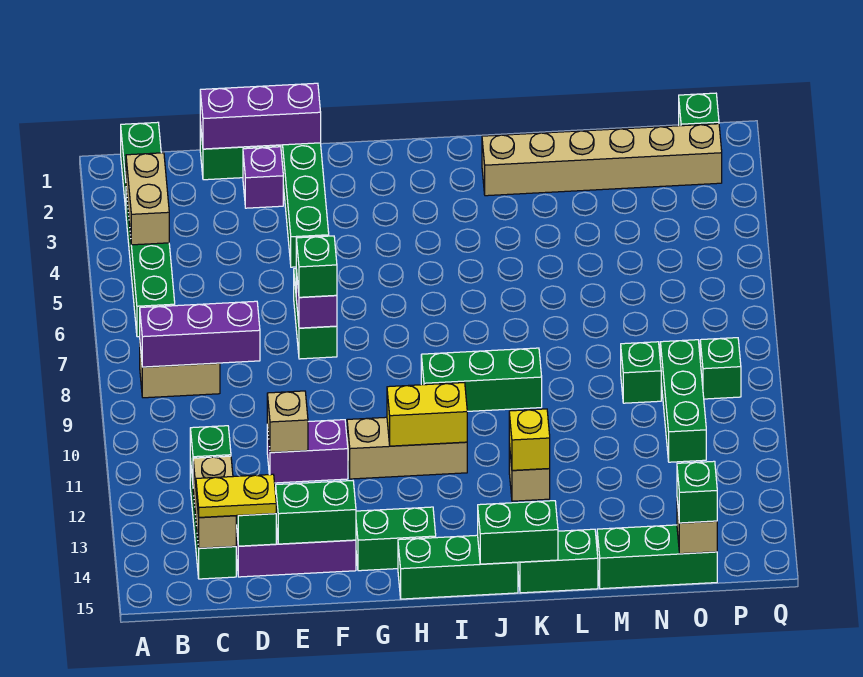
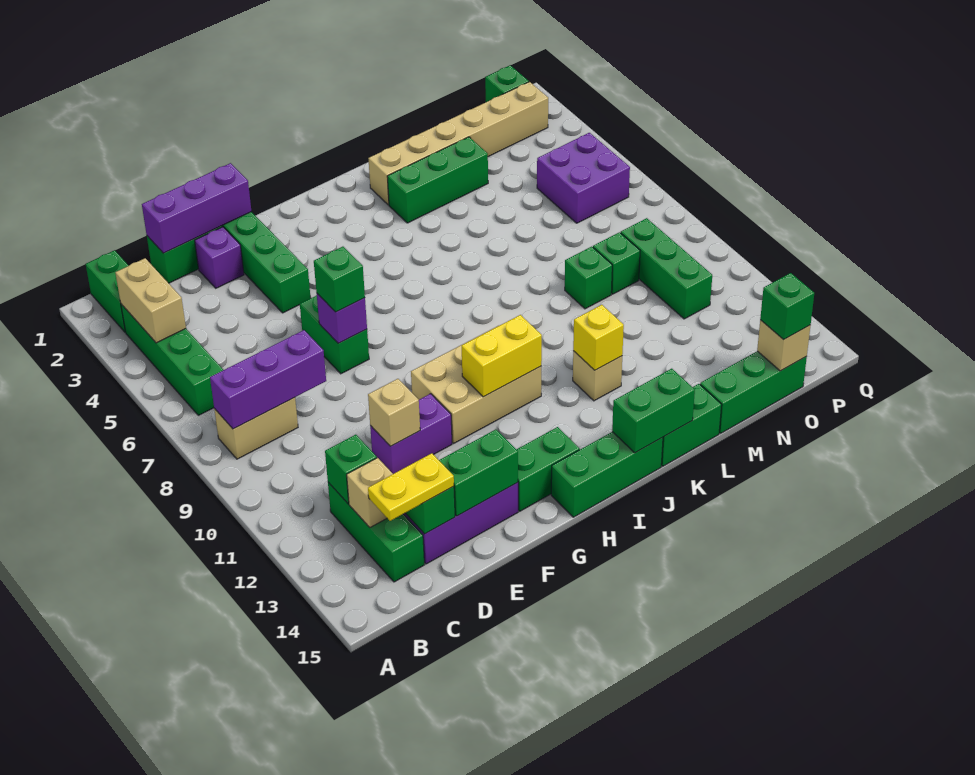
tan brick C13:C14 level 2 -> tan brick C13 level 2
tan brick G11:I11 level 1 -> tan brick G10:I11 level 1
green brick I9:K9 level 1 -> green brick K3:M3 level 1
none -> purple brick O5:P6 level 1
green brick P9 level 1 -> green brick M9 level 1

